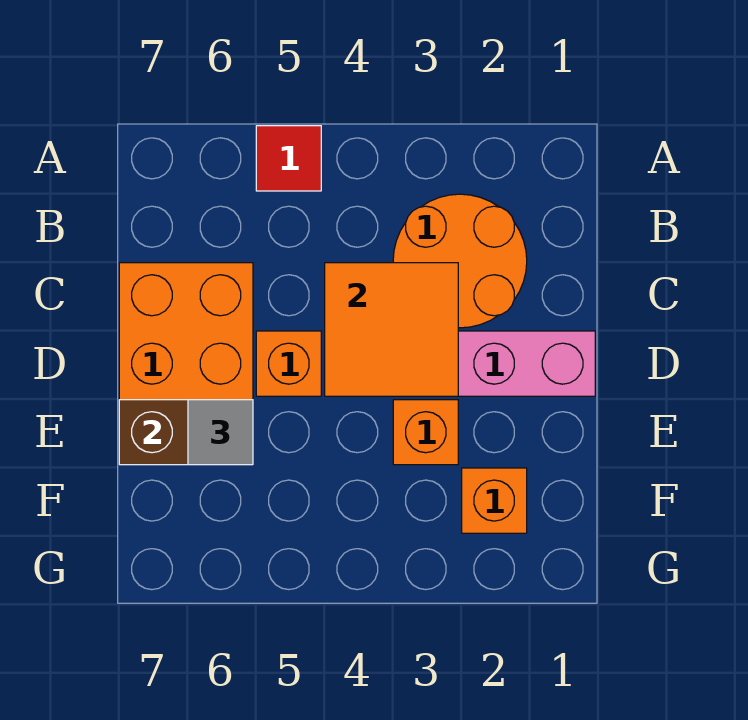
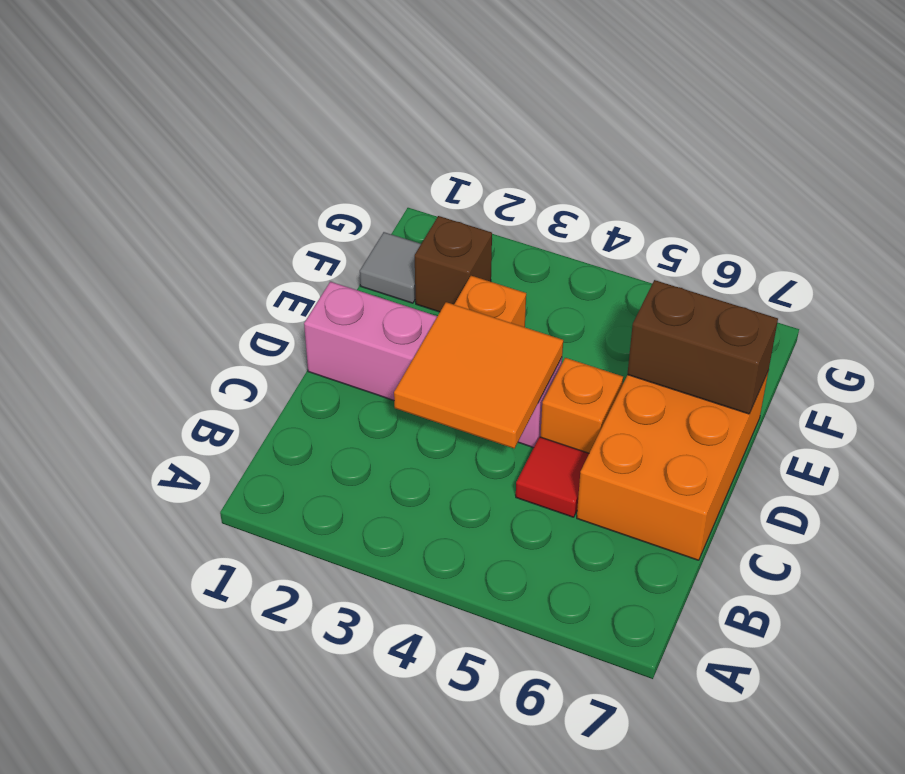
red tile A5 level 1 -> red tile C5 level 1
orange round brick B2:C3 level 1 -> none
grey tile E6 level 3 -> grey tile F1 level 1
orange brick F2 level 1 -> brown brick F2 level 1

